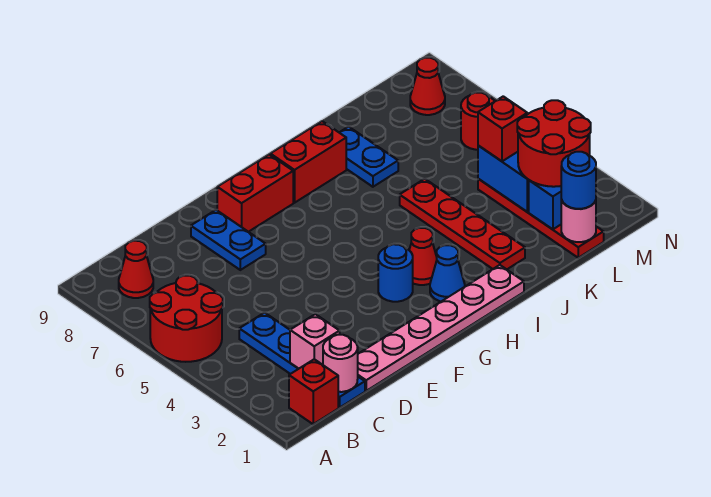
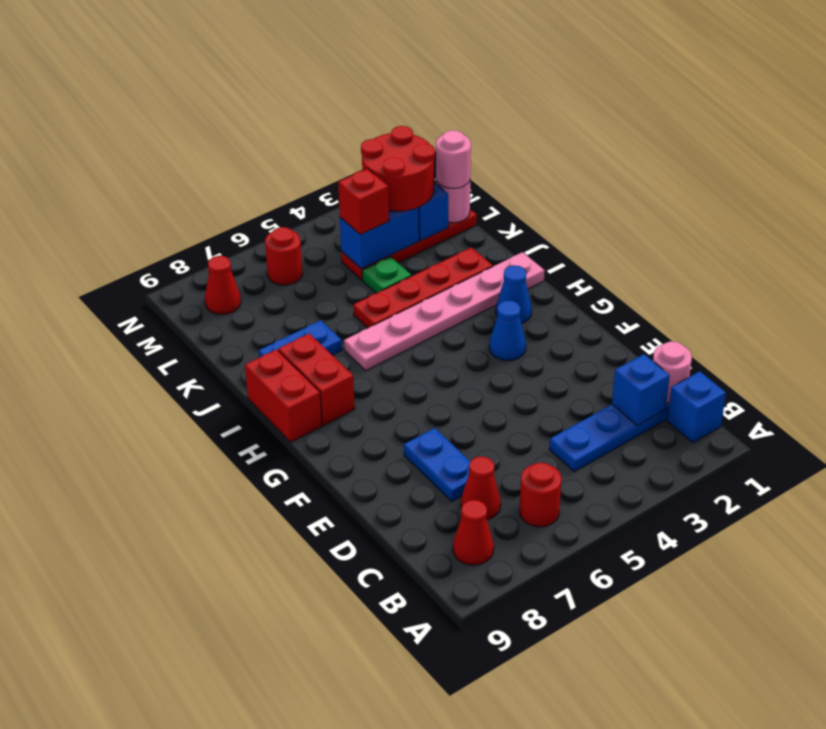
red round brick A5:B6 level 1 -> red round brick B6 level 1
red brick B1 level 1 -> blue brick B1 level 1
pink brick C2 level 2 -> blue brick C2 level 2
pink plate D1:I1 level 1 -> pink plate I1:I6 level 1
blue plate E7:E8 level 1 -> blue plate D7:E7 level 1
red brick F8:G8 level 1 -> red brick H9:I9 level 1
blue round brick G3 level 1 -> blue cone G3 level 1
red cone H3 level 1 -> red cone C7 level 1
none -> green plate K4 level 1
blue round brick L1 level 3 -> pink round brick L1 level 3

